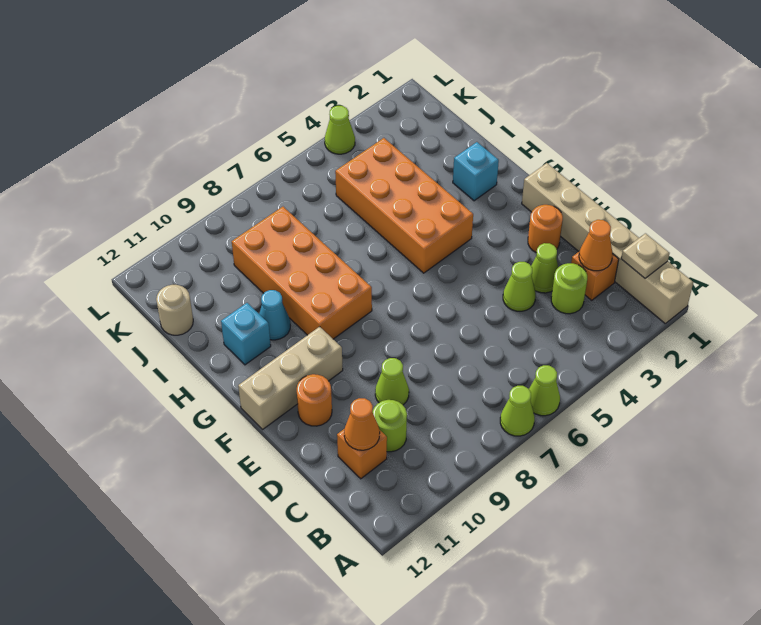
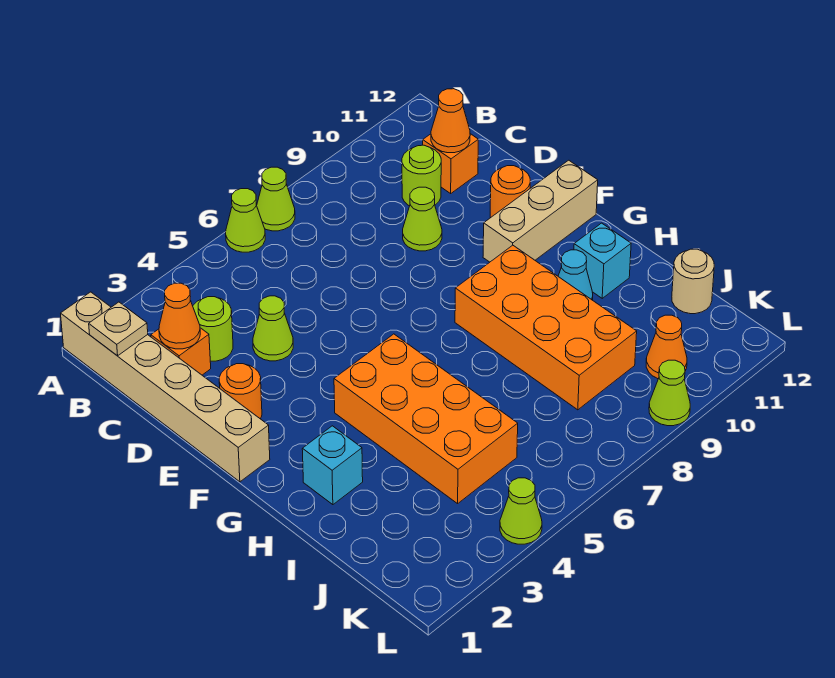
lime cone D3 level 1 -> lime cone L9 level 1
none -> orange cone K10 level 1

